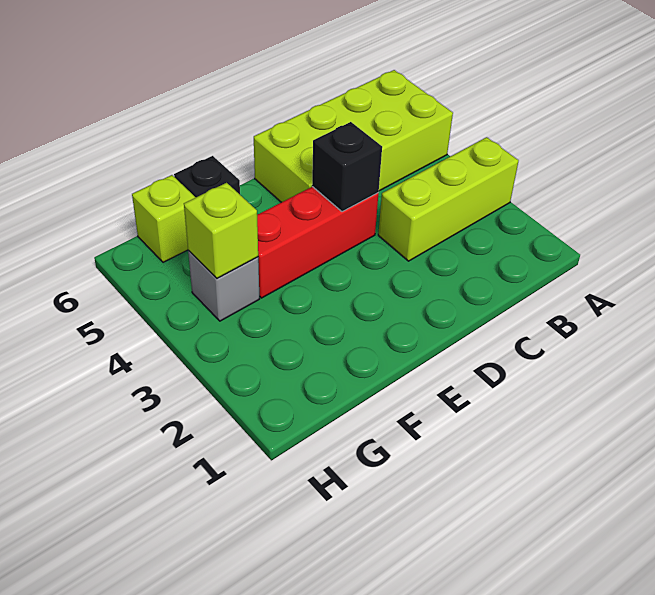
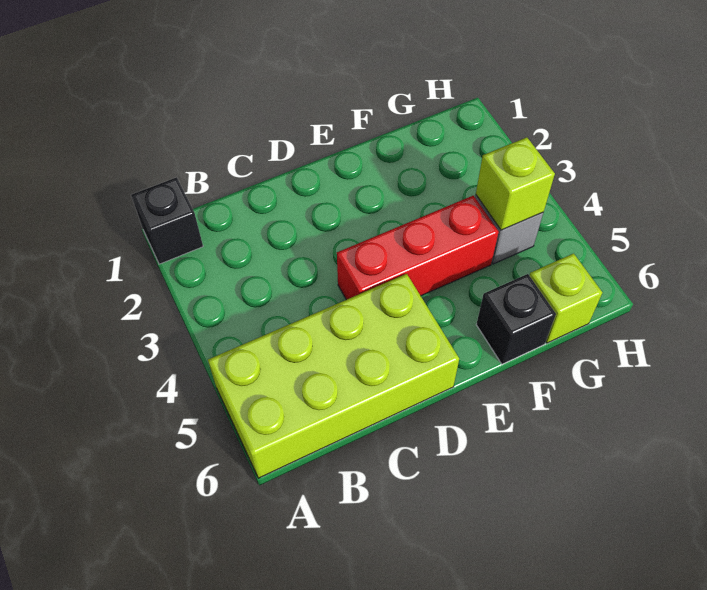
lime brick A3:C3 level 1 -> none
black brick D4 level 2 -> black brick A1 level 1

